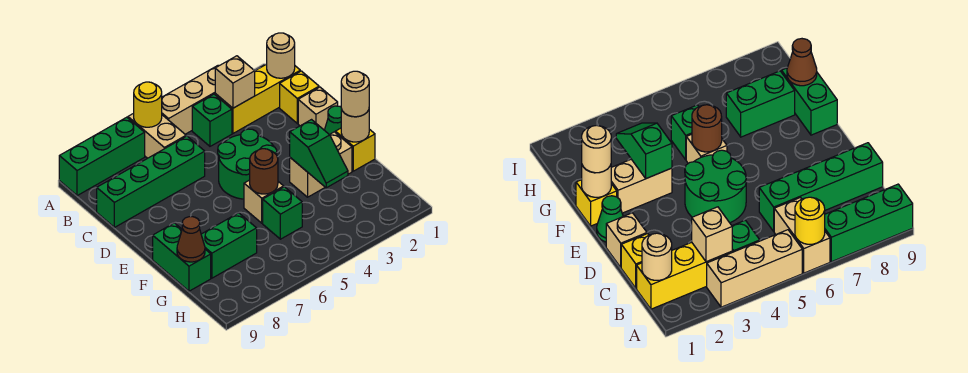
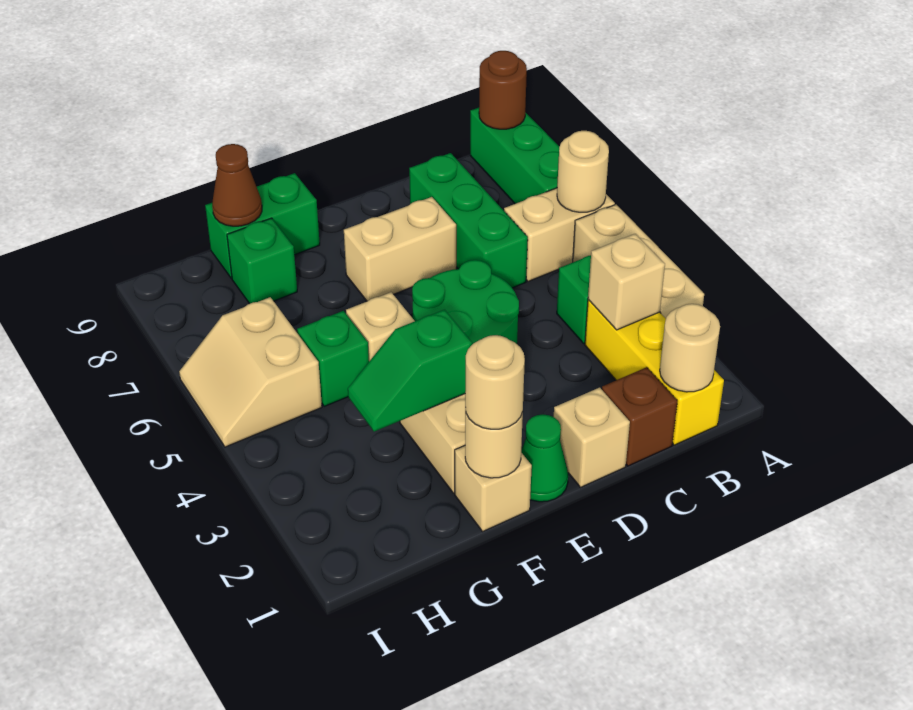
yellow round brick A6 level 2 -> tan round brick A6 level 2
yellow brick C1 level 1 -> brown brick C1 level 1
green brick C6:C9 level 1 -> green brick C6:C8 level 1
none -> tan brick D7:E7 level 1
yellow brick F1 level 1 -> tan brick F1 level 1
brown round brick F5 level 2 -> brown round brick A9 level 2
green brick G7:G8 level 1 -> green brick G8 level 1
none -> tan slope H5:I6 level 1 top H

